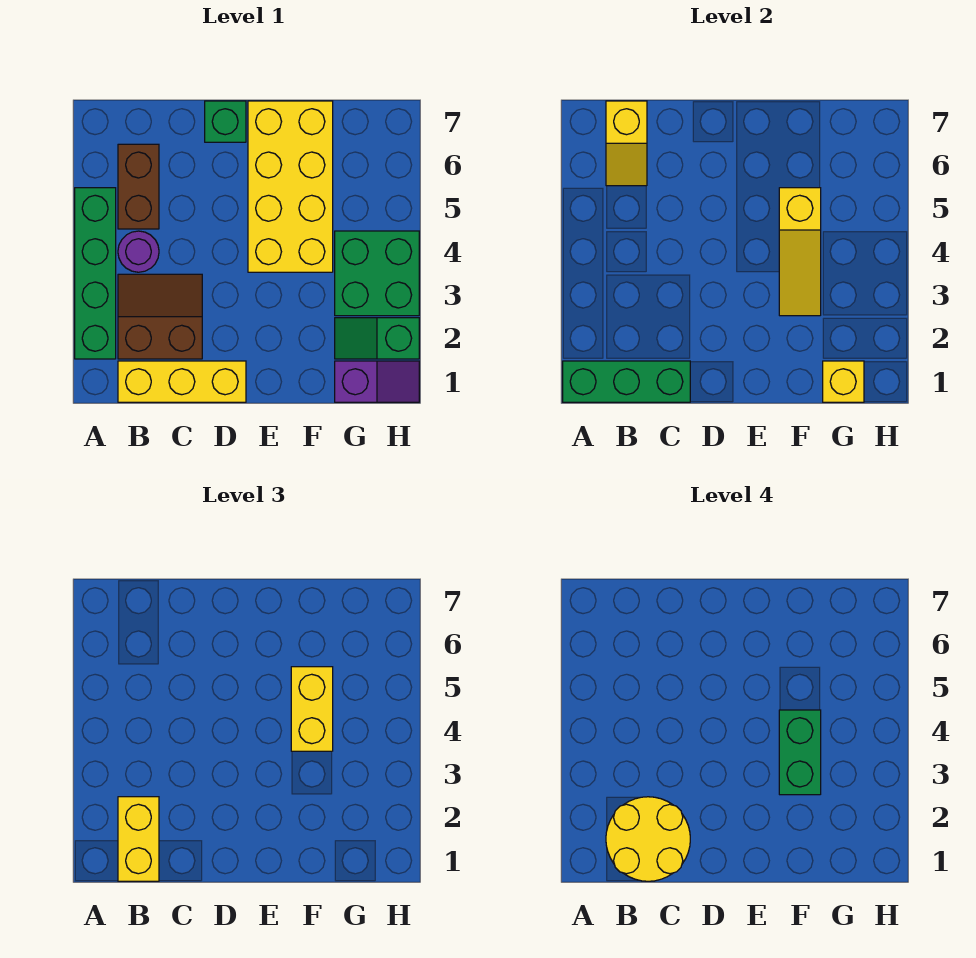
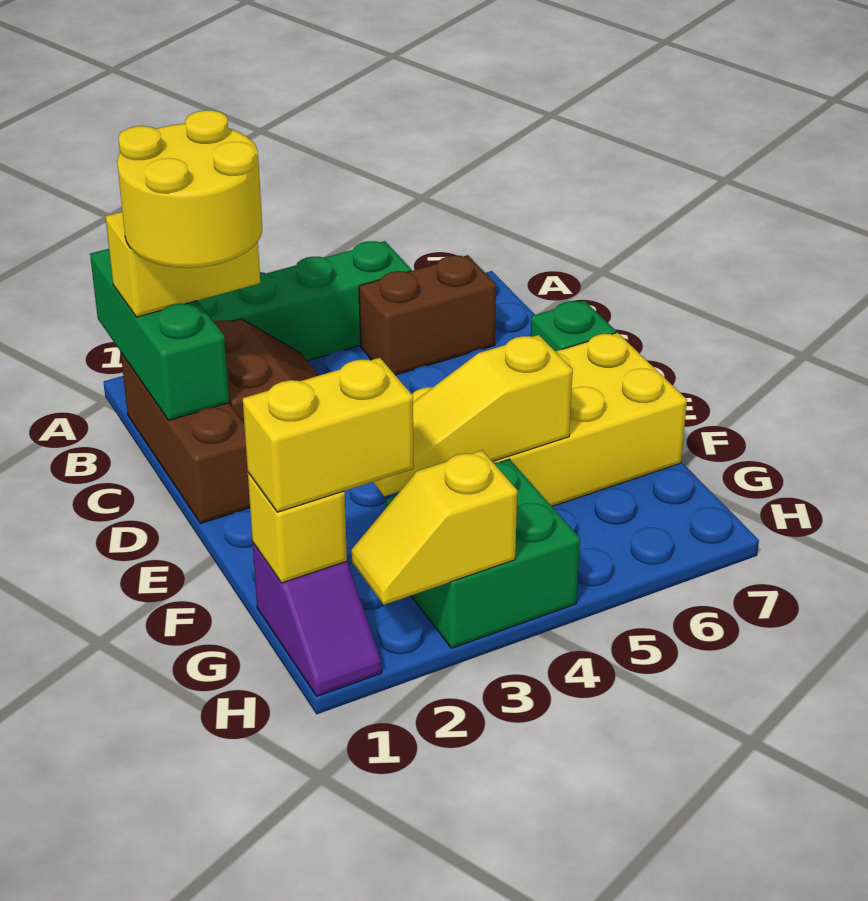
yellow brick B1:D1 level 1 -> brown brick B1:D1 level 1
purple round brick B4 level 1 -> none
yellow slope B6:B7 level 2 top 7 -> yellow slope H2:H3 level 2 top 3
green brick F3:F4 level 4 -> none
yellow brick F4:F5 level 3 -> yellow brick G1:G2 level 3
green slope G2:H2 level 1 top H -> none

